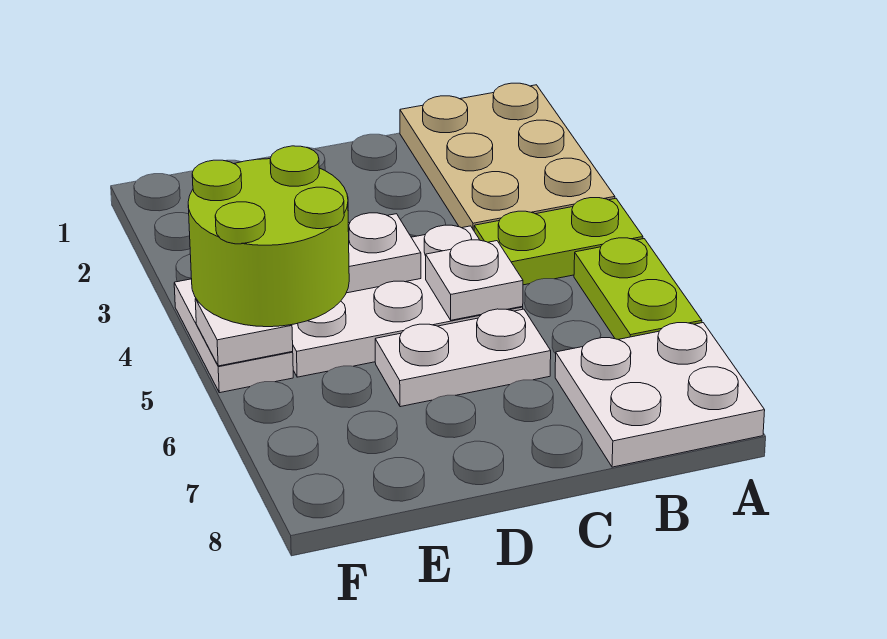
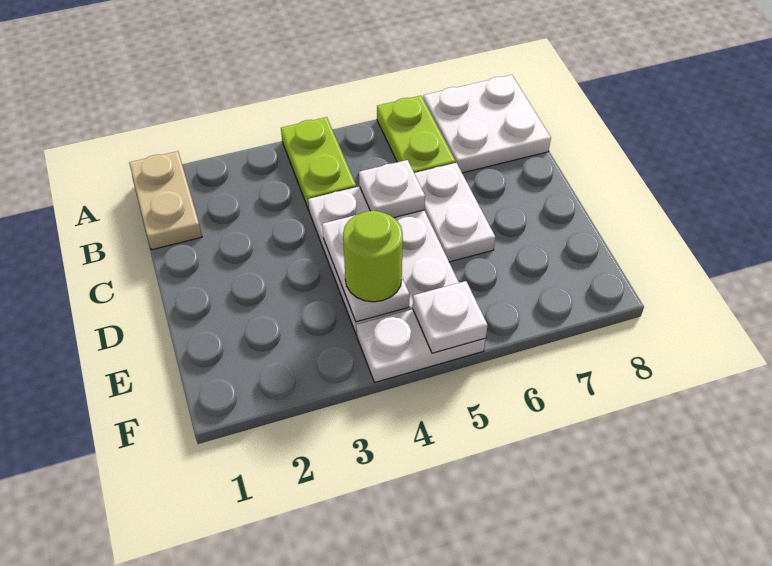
tan plate A1:B3 level 1 -> tan plate A1:B1 level 1
lime plate A5:A6 level 1 -> lime plate A6:B6 level 1
lime round brick E4:F5 level 3 -> lime round brick E4 level 3

